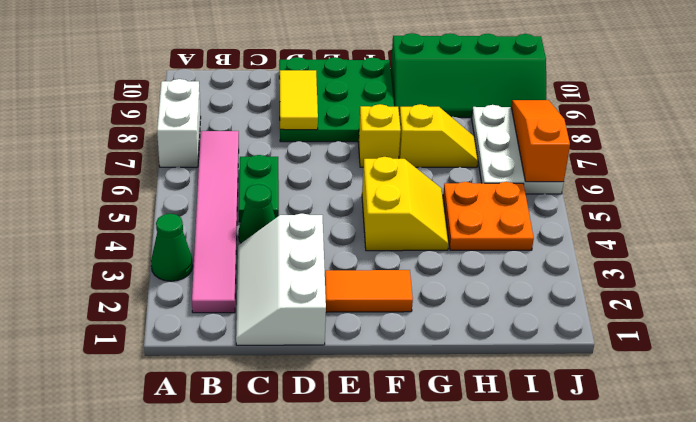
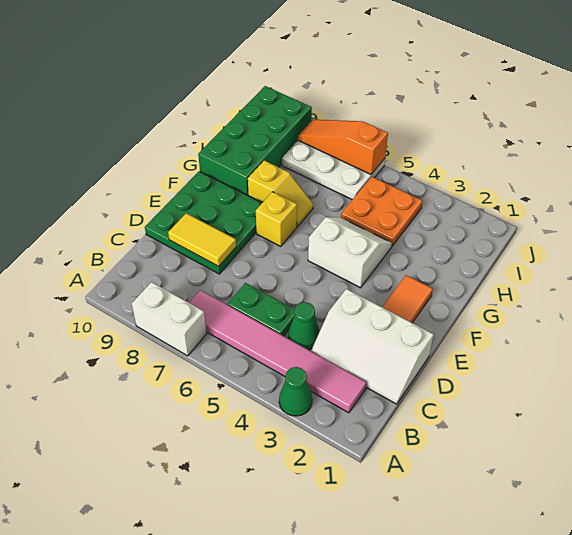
yellow slope F4:G5 level 1 top F -> white slope F4:G5 level 1 top F
yellow slope G7:H7 level 1 top G -> yellow slope G7:G8 level 1 top 8
green slope G9:J10 level 1 top 10 -> green brick G9:J10 level 1

